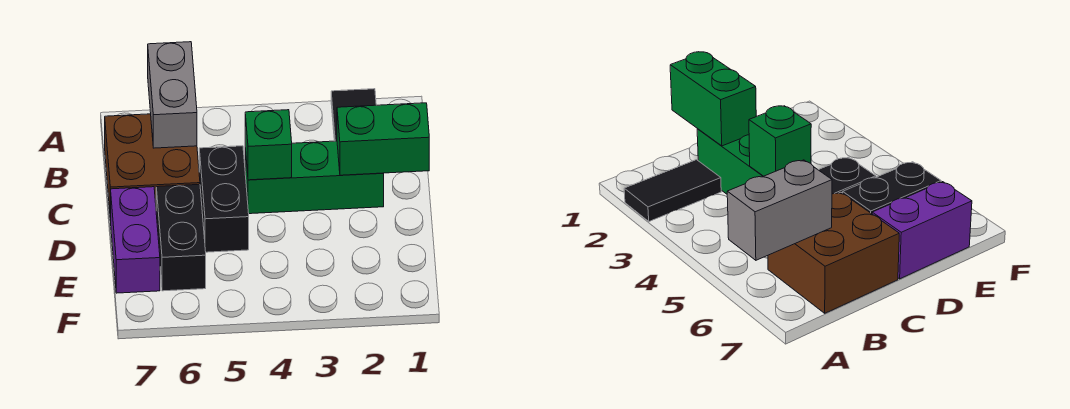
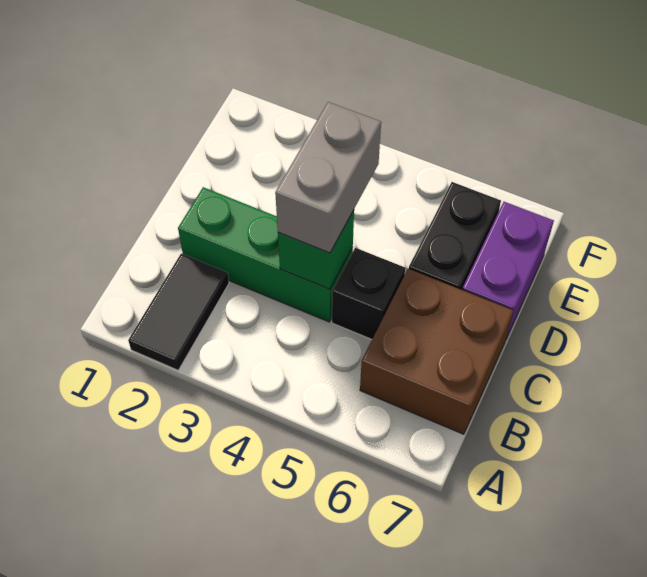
grey brick A6:B6 level 2 -> grey brick C4:D4 level 3
green brick C1:C2 level 2 -> none
black brick C5:D5 level 1 -> black brick C5 level 1

